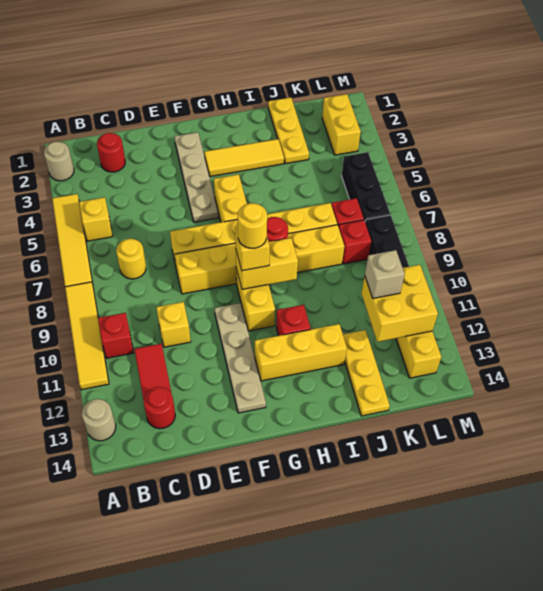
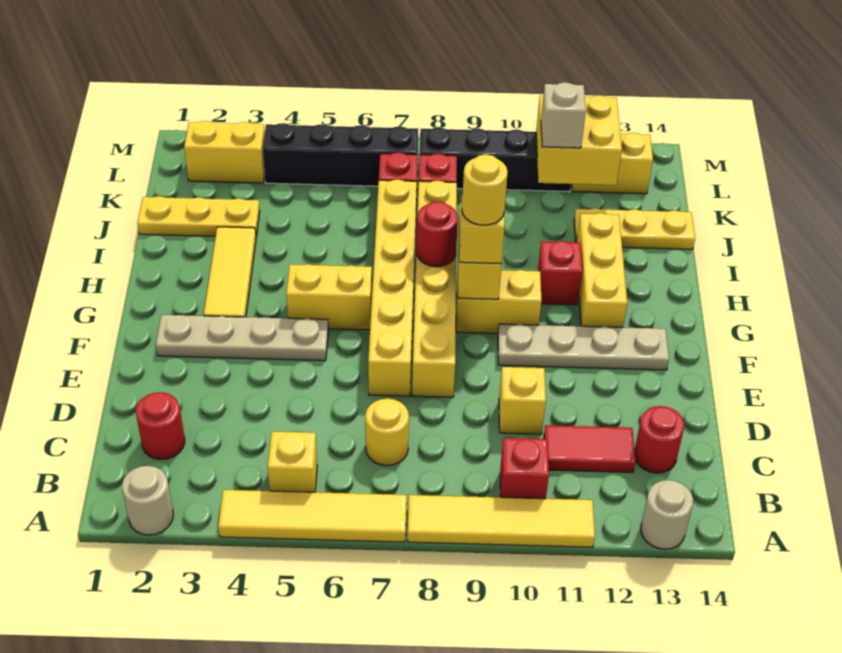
black brick L5:L7 level 1 -> black brick L4:L7 level 1

